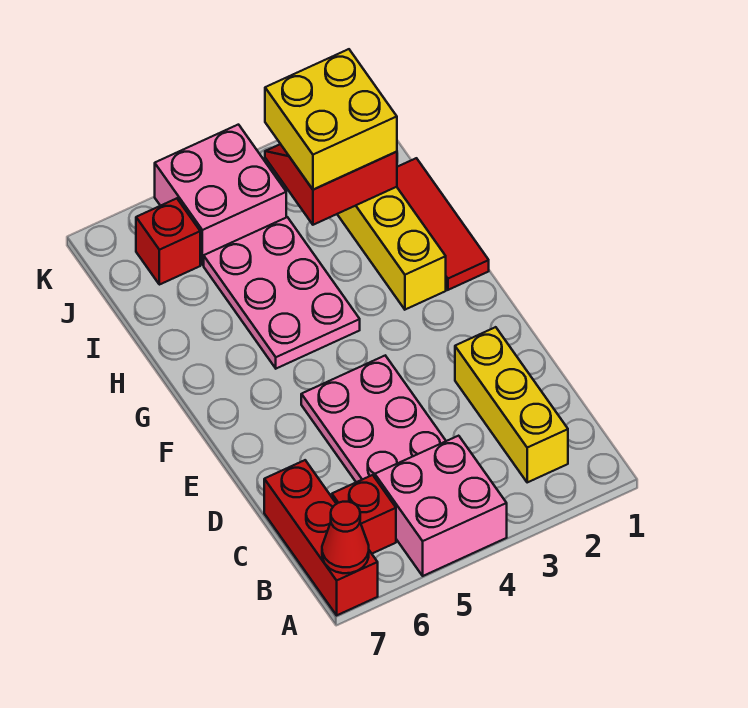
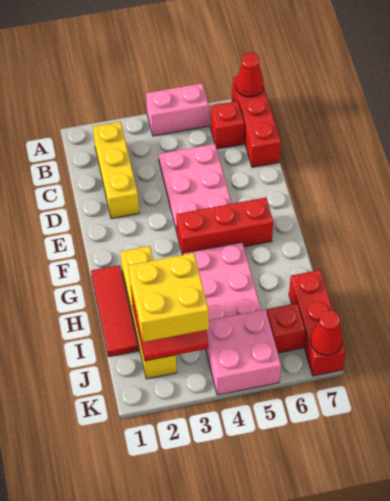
pink brick A4:B5 level 1 -> pink brick A4:A5 level 1
none -> red brick F4:F6 level 1
none -> red brick I7:K7 level 1
none -> red cone K7 level 2

